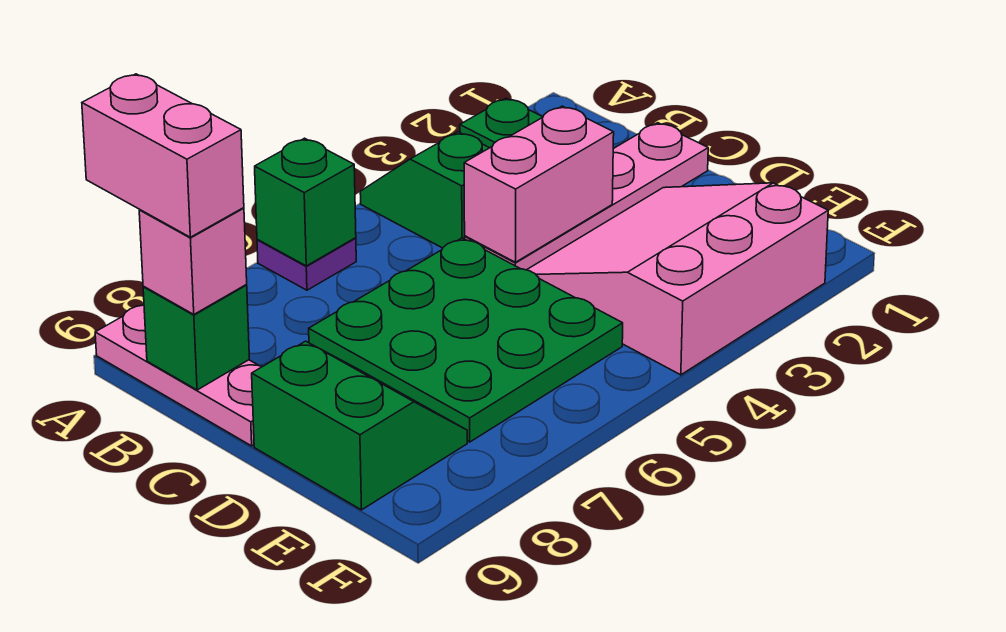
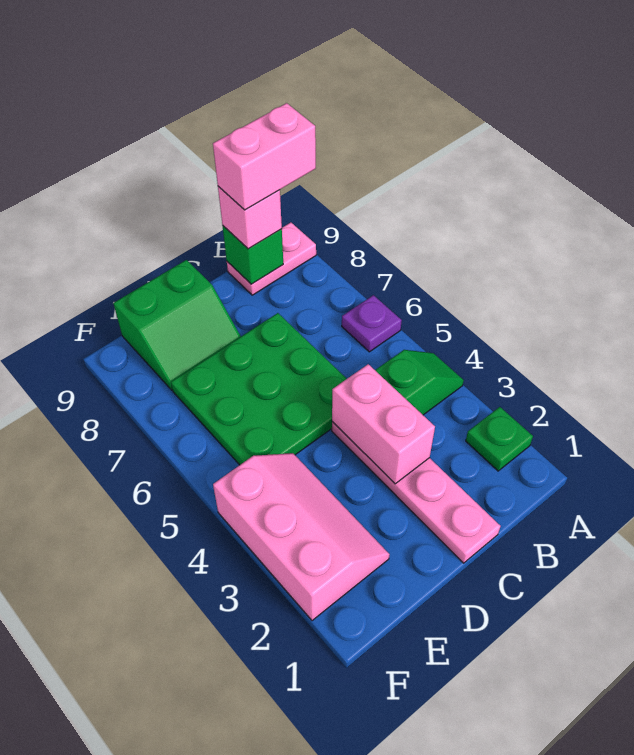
green brick A6 level 2 -> none
pink plate A9:C9 level 1 -> pink plate A9:B9 level 1
pink slope D2:F4 level 1 top F -> pink slope E2:F4 level 1 top F

